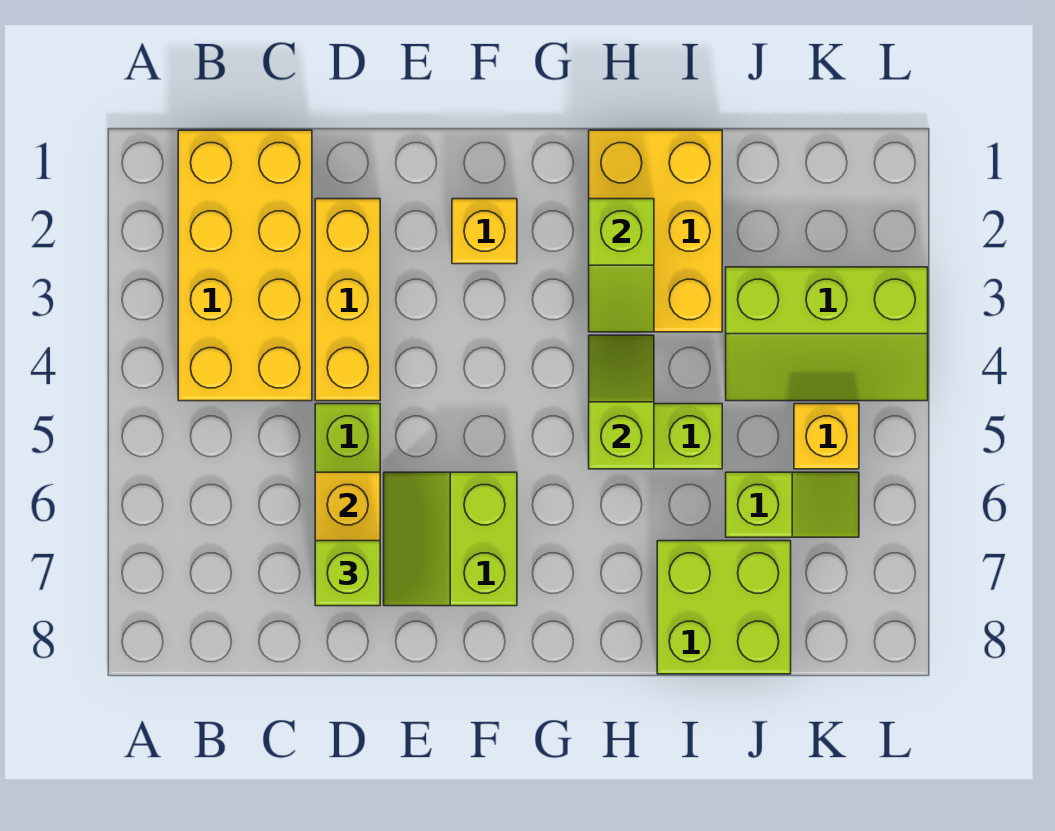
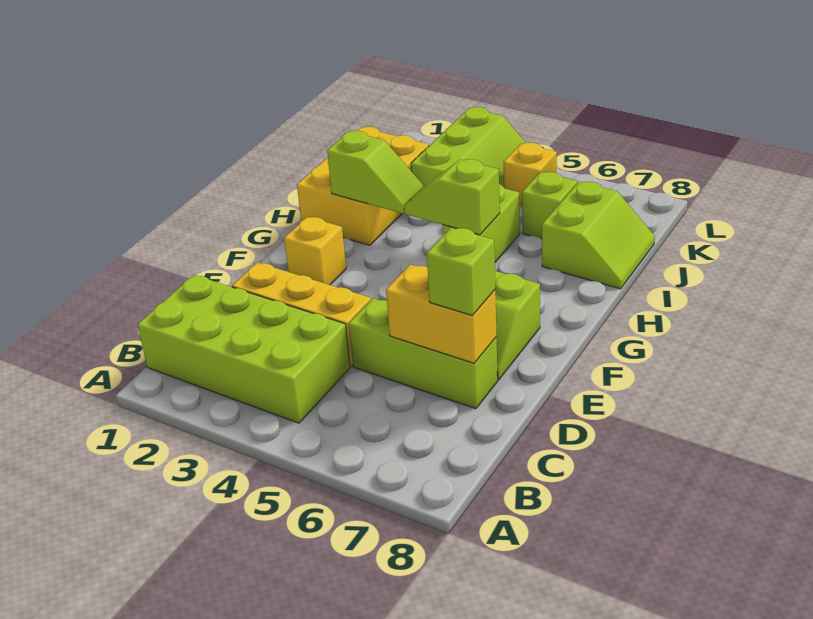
yellow brick B1:C4 level 1 -> lime brick B1:C4 level 1
yellow brick H1:I3 level 1 -> yellow brick H1:J2 level 1
lime brick I7:J8 level 1 -> lime slope I7:J8 level 1 top 7

